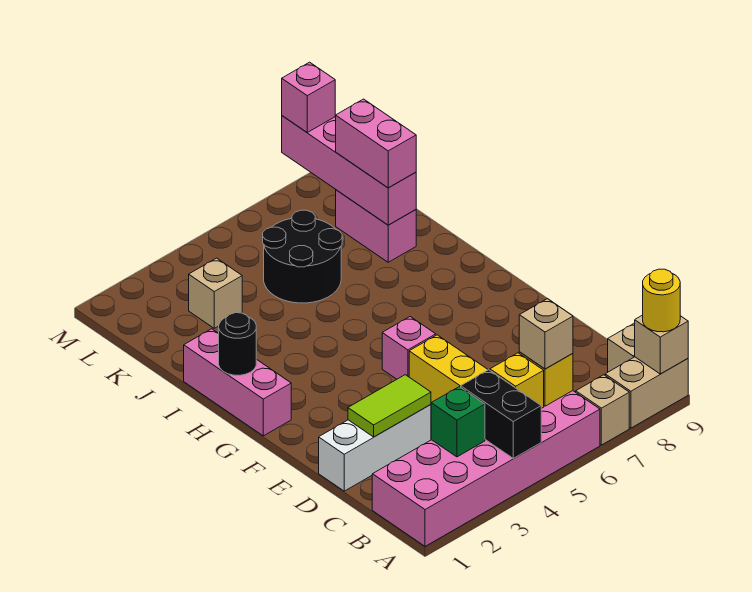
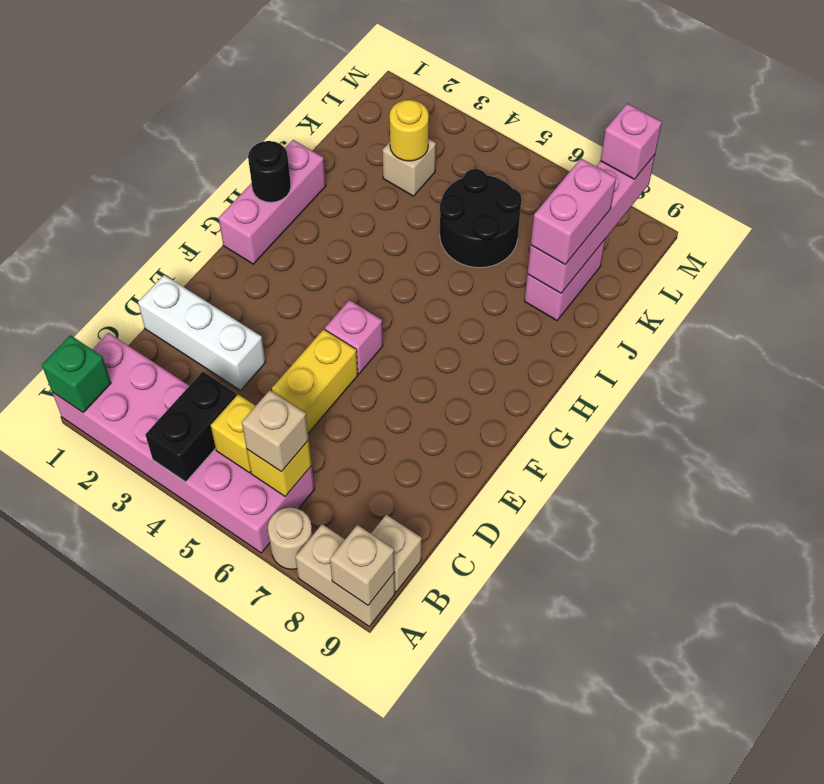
tan brick A7 level 1 -> tan round brick A7 level 1
yellow round brick A9 level 3 -> yellow round brick K3 level 2
green brick B3 level 2 -> green brick A1 level 2
lime tile D2:D3 level 2 -> none

